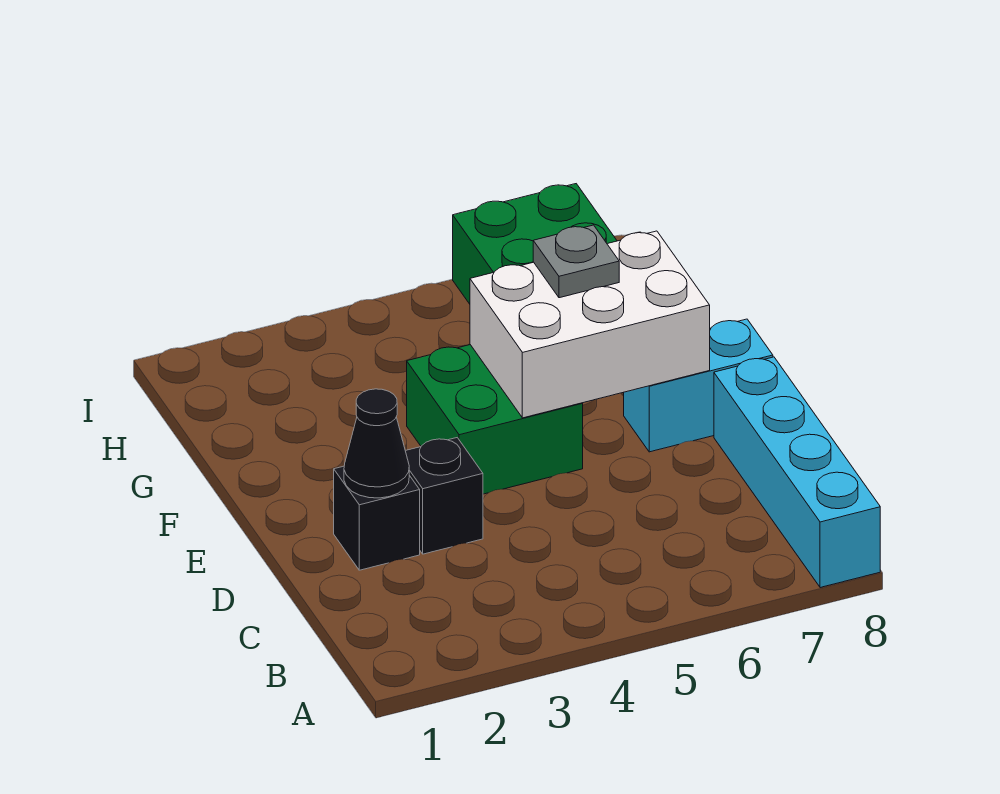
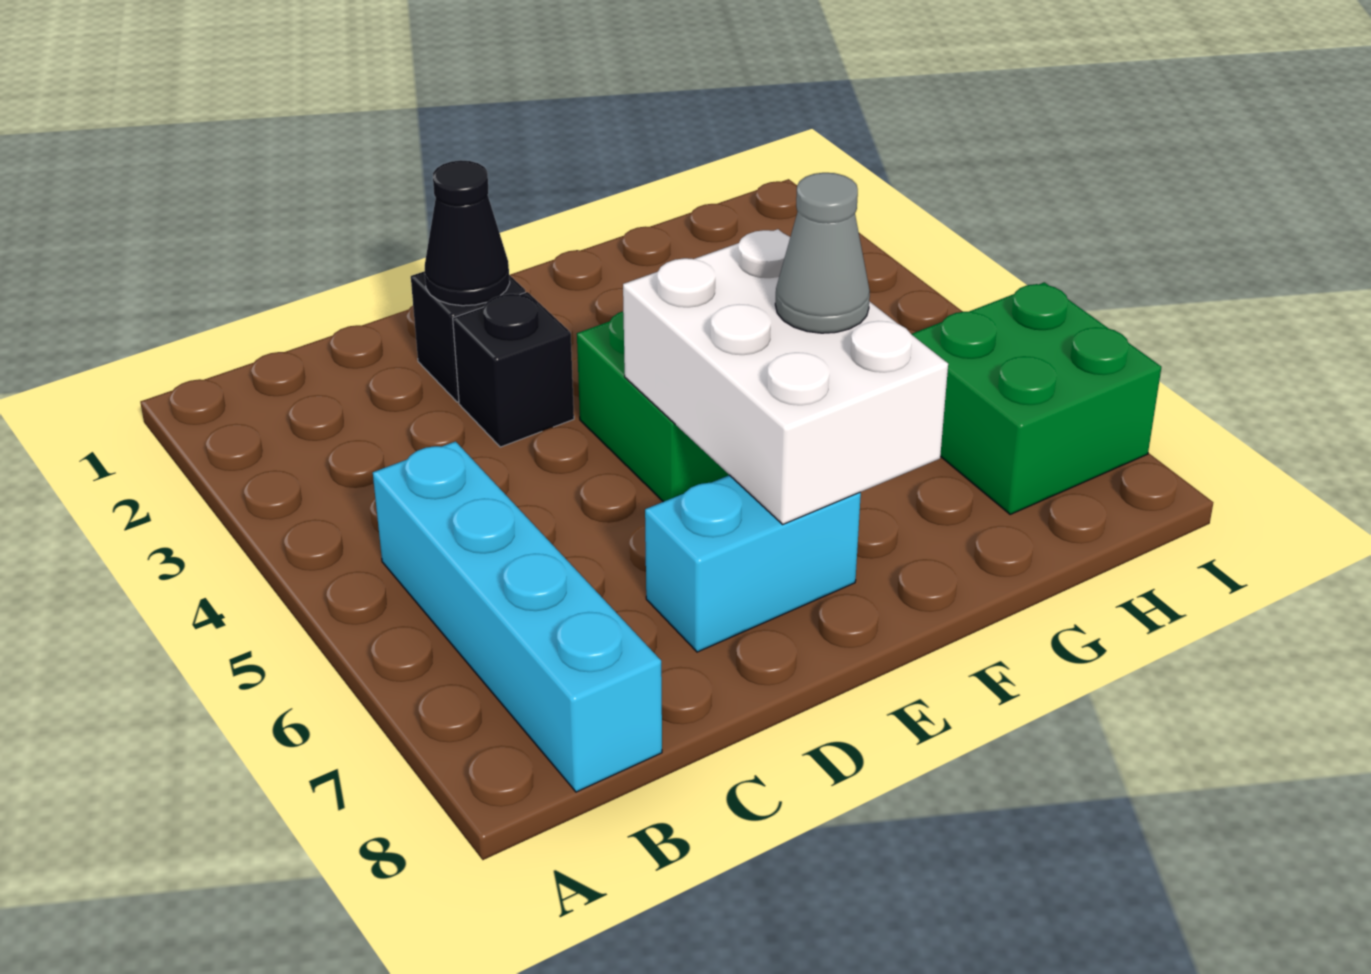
cyan brick A8:D8 level 1 -> cyan brick B5:B8 level 1
cyan brick E7:E8 level 1 -> cyan brick D7:E7 level 1
grey plate F6 level 3 -> grey cone F6 level 3

